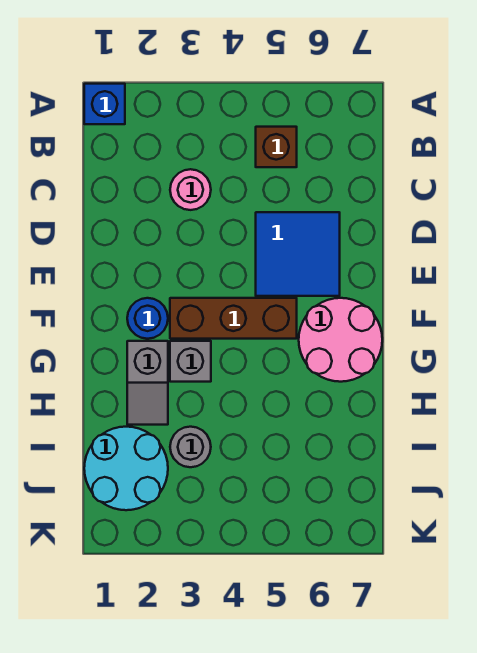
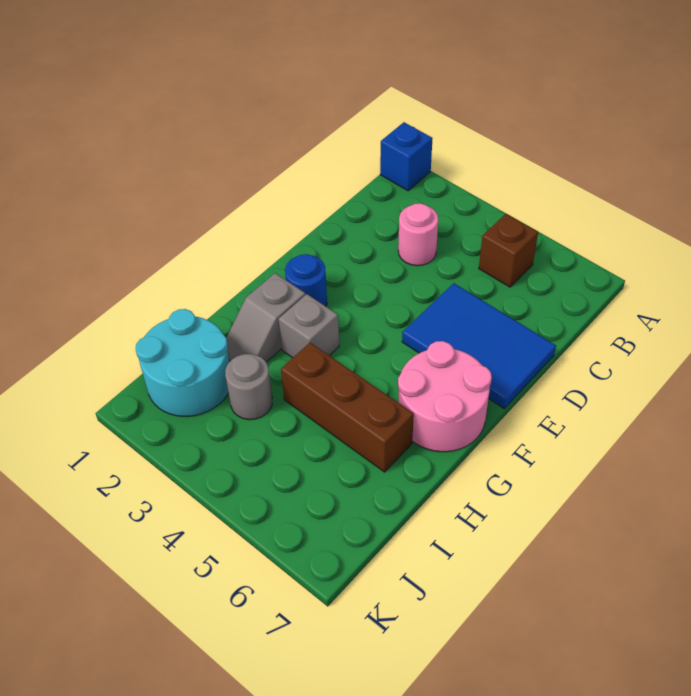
blue tile D5:E6 level 1 -> blue tile D5:E7 level 1
brown brick F3:F5 level 1 -> brown brick H4:H6 level 1

